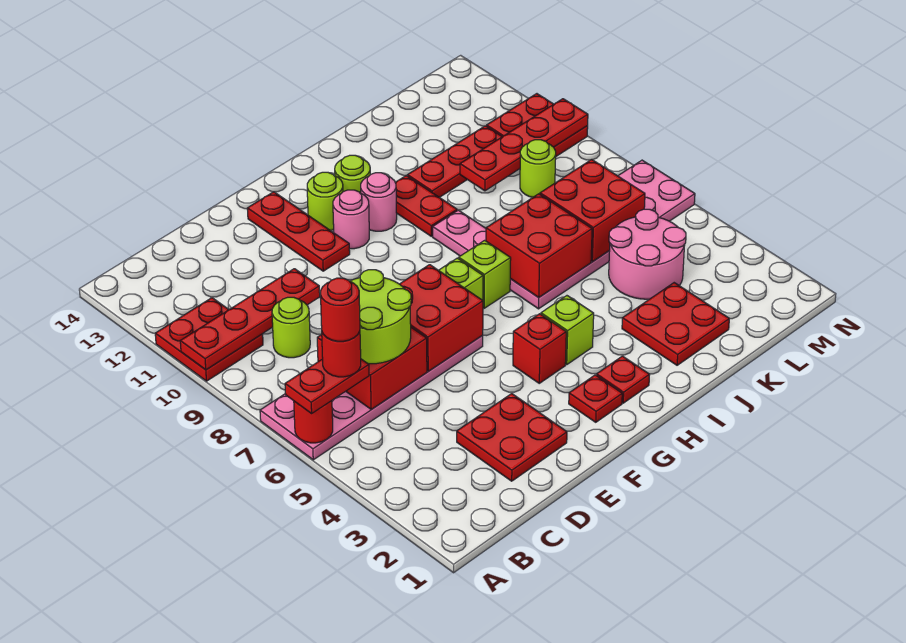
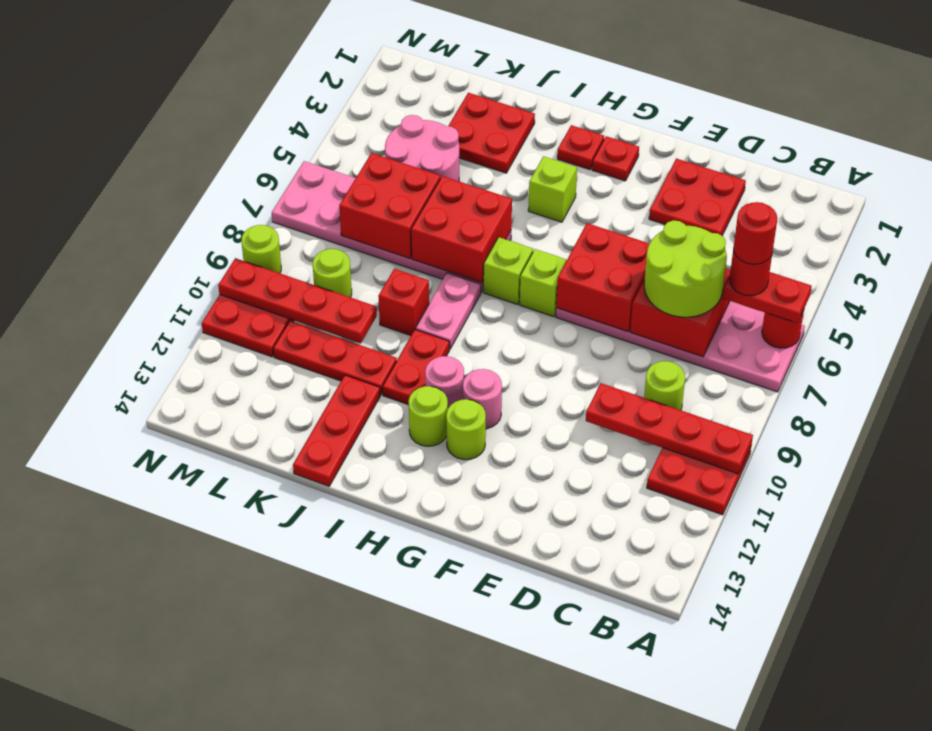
red plate F11:F13 level 1 -> red plate J12:J14 level 1
red brick G4 level 1 -> red brick J9 level 1
none -> lime round brick N9 level 1

